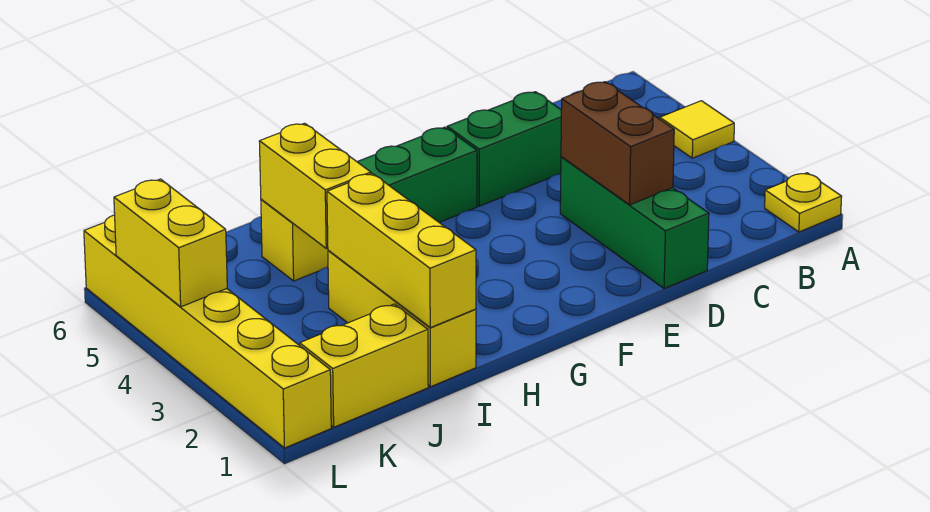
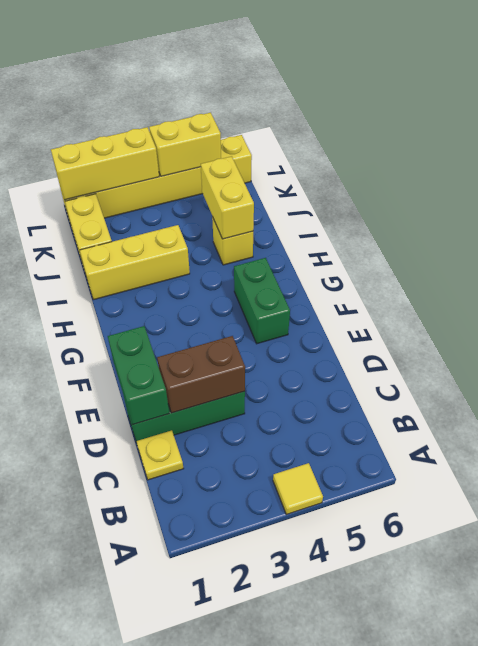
yellow plate A1 level 1 -> yellow plate C1 level 1
green brick D5:E5 level 1 -> green brick D1:E1 level 2
yellow brick I1:I3 level 2 -> yellow brick L1:L3 level 2
yellow brick I4:I5 level 2 -> yellow brick I5:J5 level 2

